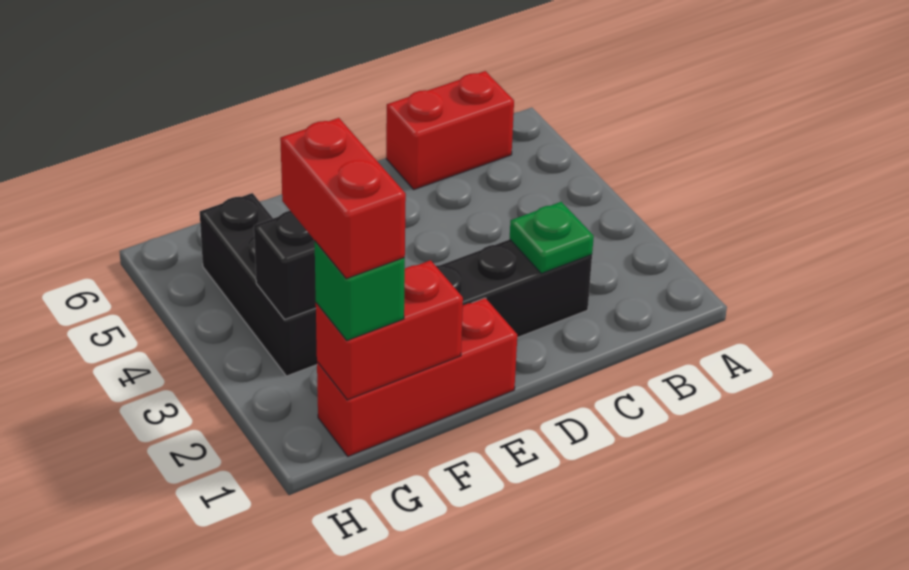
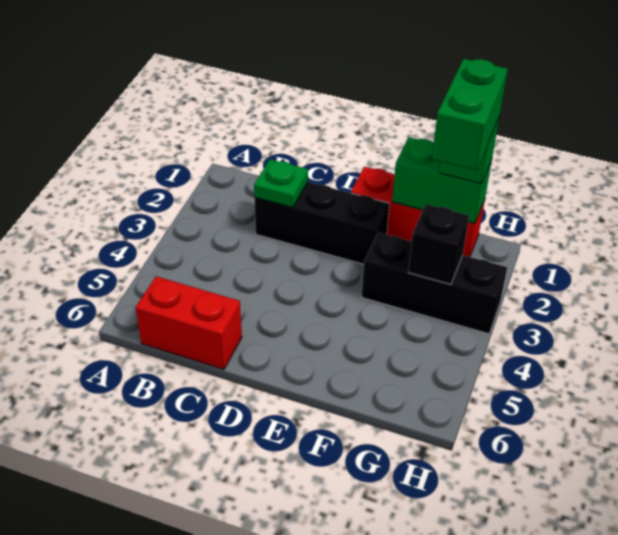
red brick F1:G1 level 2 -> green brick F1:G1 level 2
red brick G1:G2 level 4 -> green brick G1:G2 level 4
black brick G3:G5 level 1 -> black brick F3:H3 level 1

